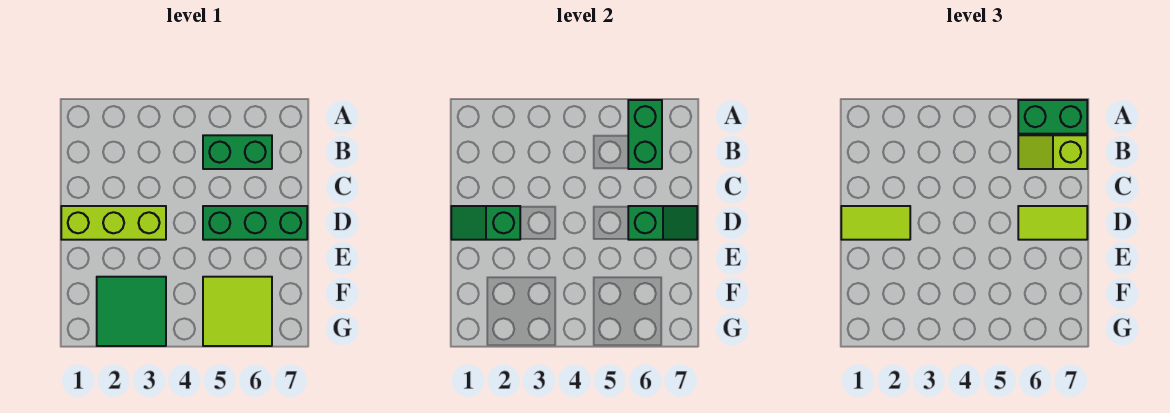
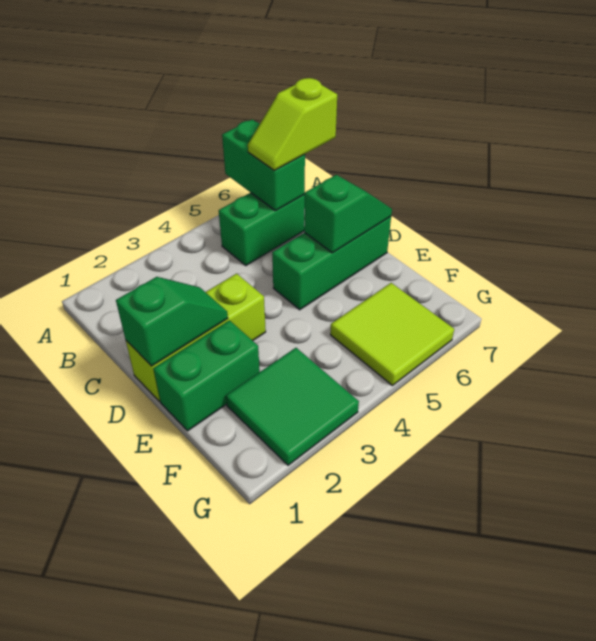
green brick A6:A7 level 3 -> green brick E1:E2 level 1
green slope D1:D2 level 2 top 2 -> green slope D1:D2 level 2 top 1
lime tile D1:D2 level 3 -> none
lime tile D6:D7 level 3 -> none

